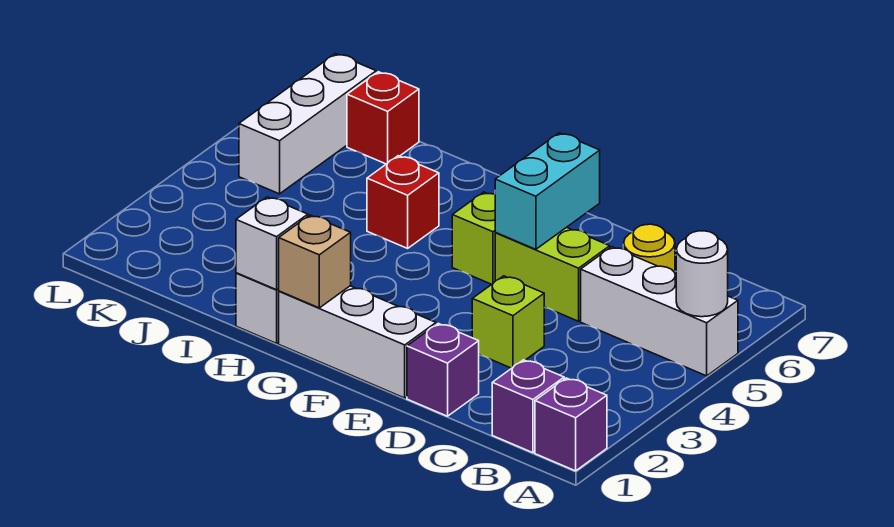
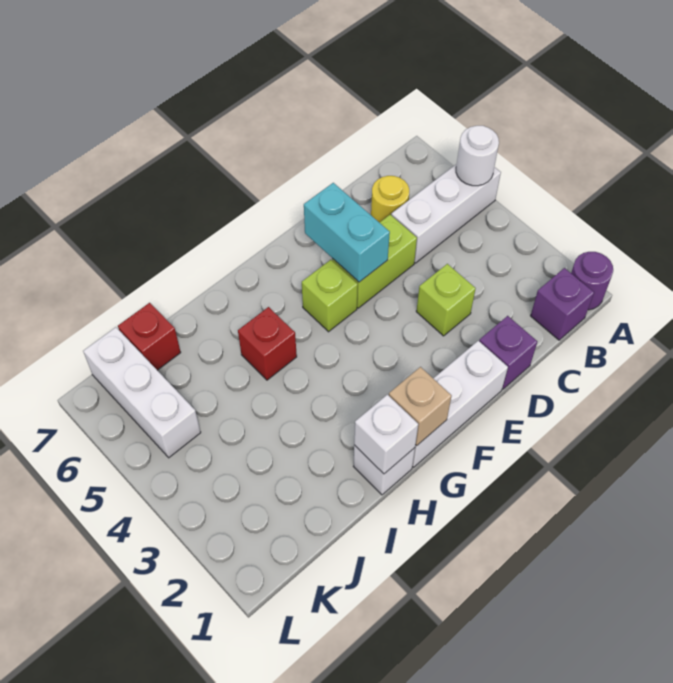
purple brick A1 level 1 -> purple round brick A1 level 1

